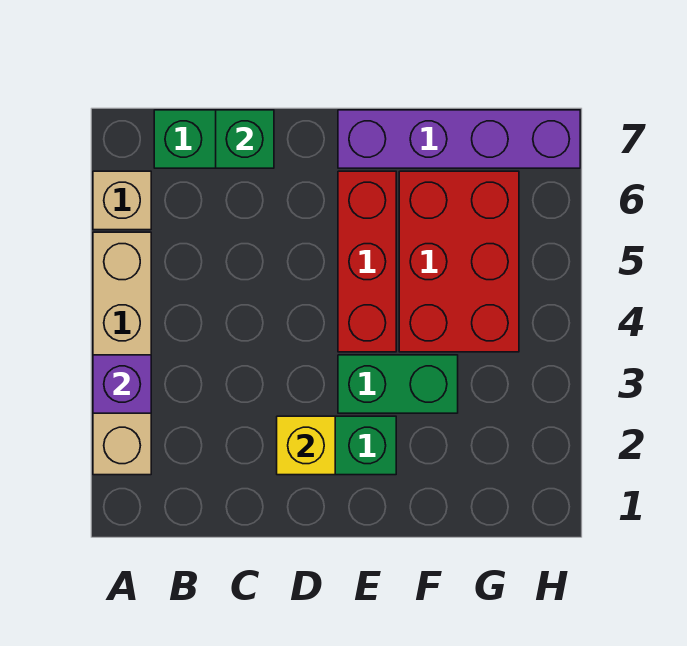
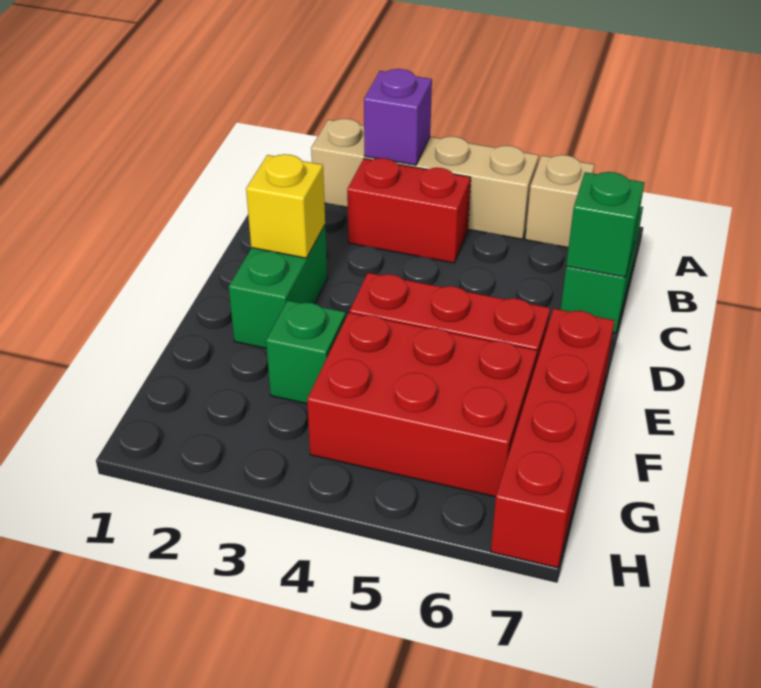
none -> red brick B3:B4 level 1
green brick E3:F3 level 1 -> green brick F3 level 1
purple brick E7:H7 level 1 -> red brick E7:H7 level 1

